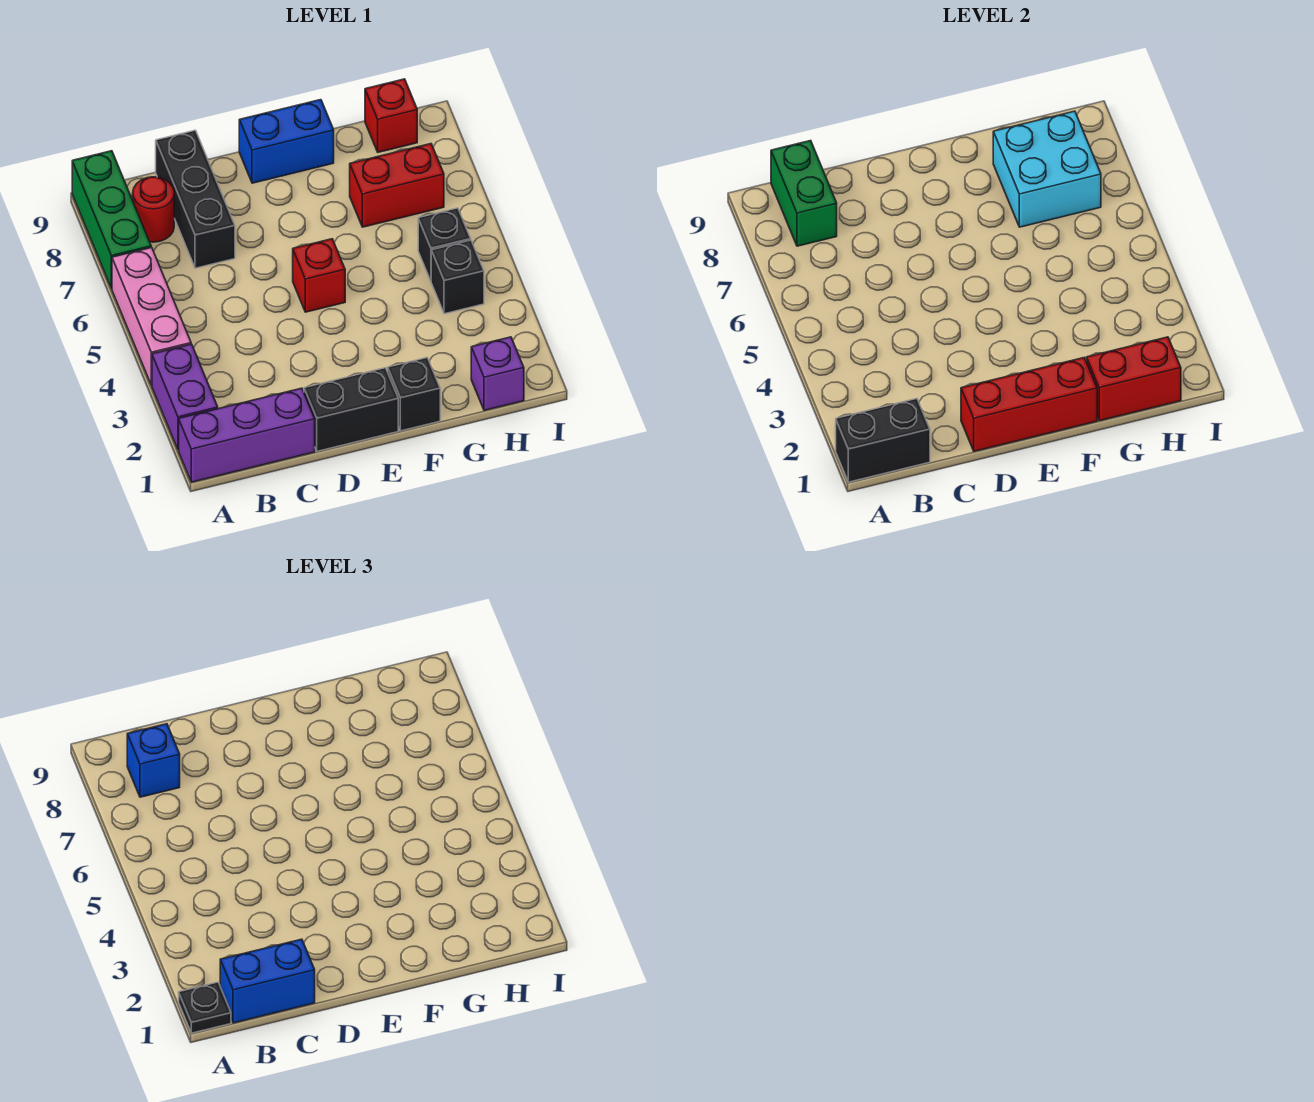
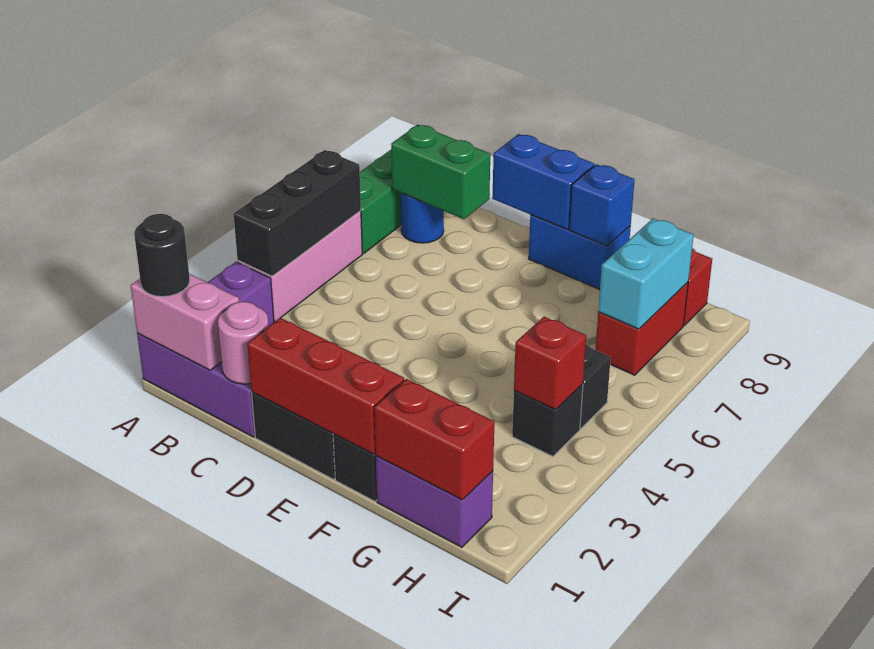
black brick A1:B1 level 2 -> pink brick A1:B1 level 2
black plate A1 level 3 -> black round brick A1 level 3
blue brick B1:C1 level 3 -> blue brick D9:E9 level 2
red round brick B8 level 1 -> blue round brick B8 level 1
green brick B8:B9 level 2 -> green brick B8:C8 level 2
blue brick B8 level 3 -> blue brick F9 level 2
none -> pink round brick C1 level 2
black brick C7:C9 level 1 -> black brick A4:A6 level 2
red brick E5 level 1 -> red brick H4 level 2
red brick G7:H7 level 1 -> red brick H7:H8 level 1
cyan brick G7:H8 level 2 -> cyan brick H7:H8 level 2
purple brick H1 level 1 -> purple brick G1:H1 level 1

